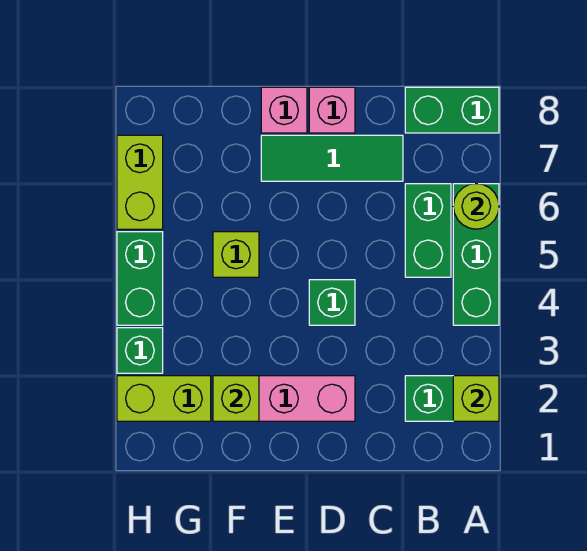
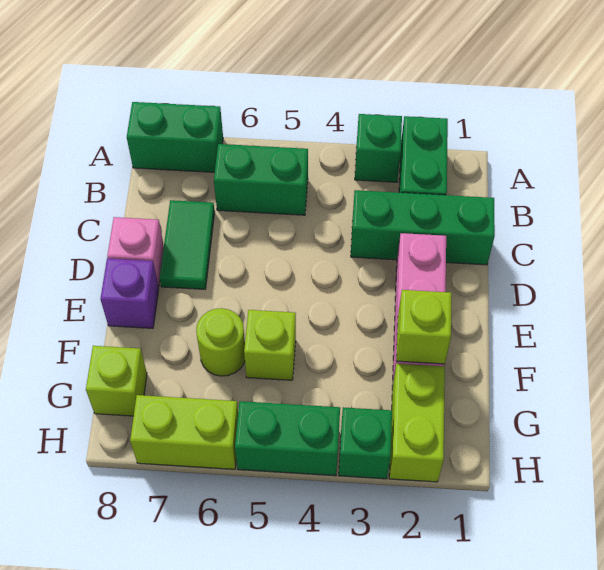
lime brick A2 level 2 -> lime brick G8 level 1
green brick A4:A6 level 1 -> green brick C1:C3 level 1
lime round brick A6 level 2 -> lime round brick F6 level 1
green brick A8:B8 level 1 -> green brick A7:A8 level 1
green tile C7:E7 level 1 -> green tile C7:D7 level 1
green brick D4 level 1 -> green brick A3 level 1
pink brick E8 level 1 -> purple brick E8 level 1

